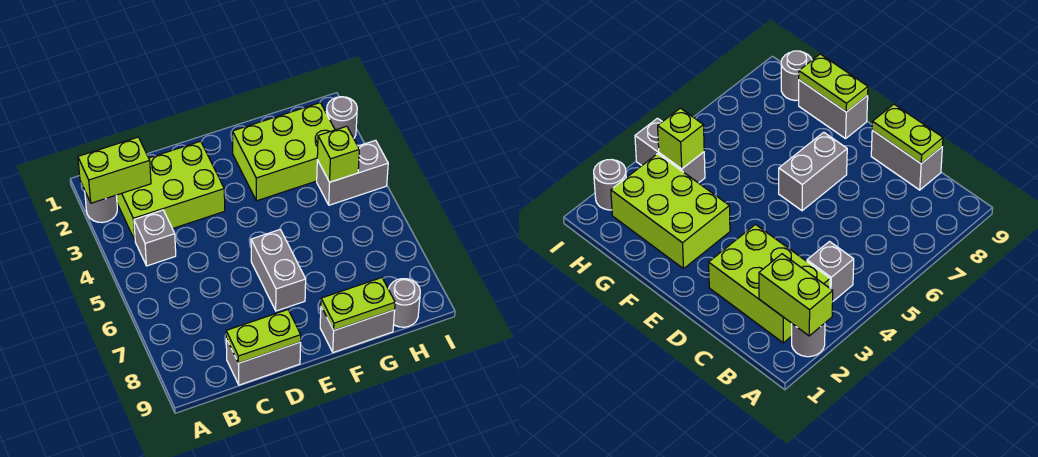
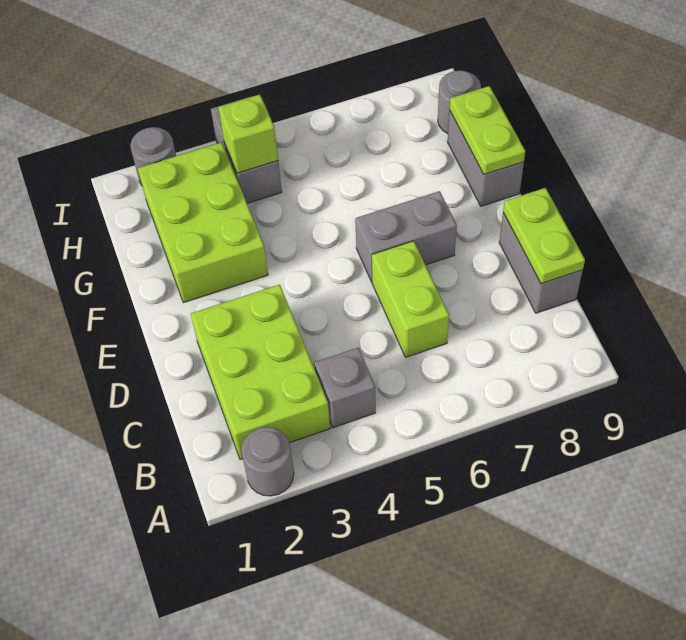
lime brick A2:B2 level 2 -> lime brick C6:D6 level 1

